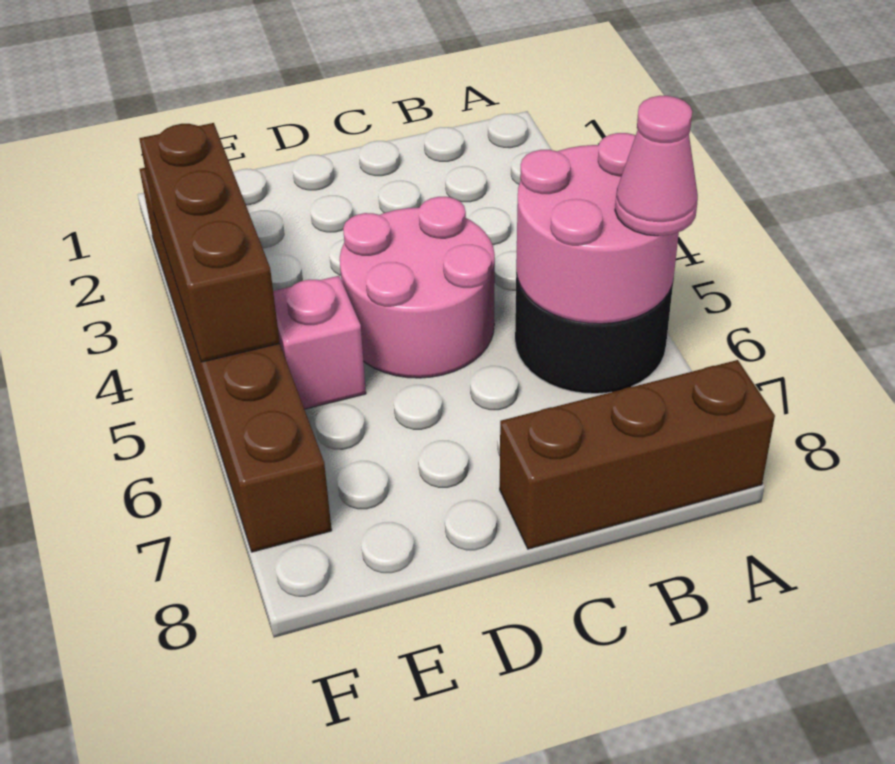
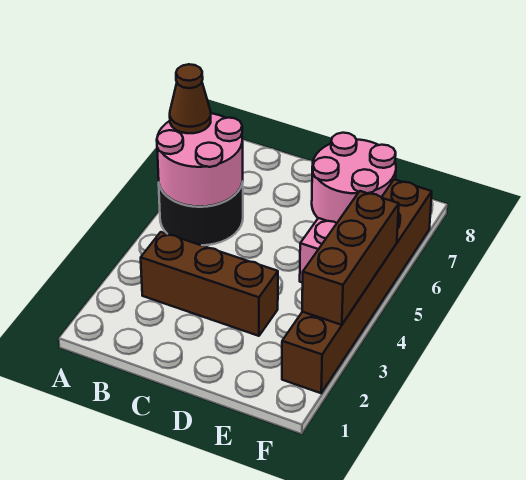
pink cone A6 level 3 -> brown cone A6 level 3
brown brick A8:C8 level 1 -> brown brick B3:D3 level 1
pink round brick C4:D5 level 1 -> pink round brick D7:E8 level 1

